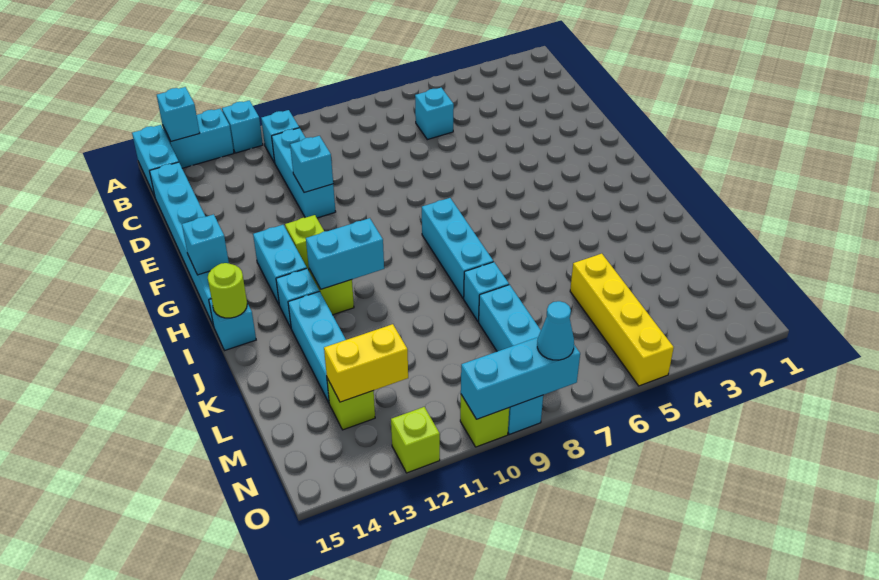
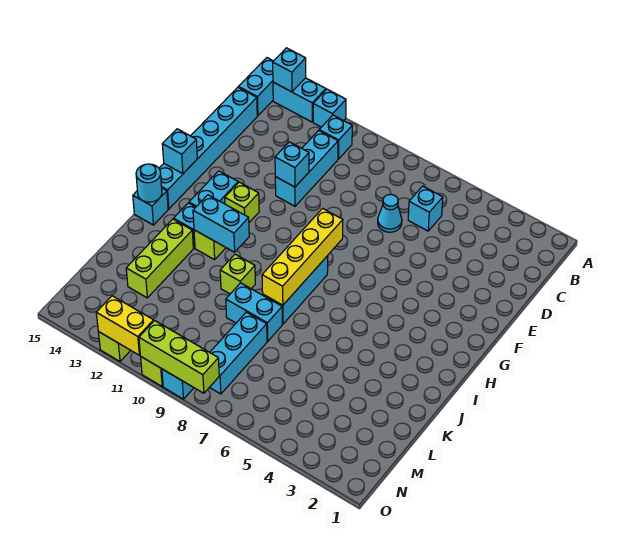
lime round brick I15 level 2 -> cyan round brick I15 level 2
cyan brick J13:L13 level 1 -> lime brick J13:L13 level 1
cyan brick K8 level 1 -> cyan brick K8:K9 level 1
yellow brick L5:O5 level 1 -> yellow brick G8:J8 level 2
yellow brick M12:M13 level 2 -> yellow brick O11:O12 level 2
lime brick M13 level 1 -> lime brick J10 level 1
cyan brick O8:O10 level 2 -> lime brick O8:O10 level 2
cyan cone O8 level 3 -> cyan cone D7 level 1

